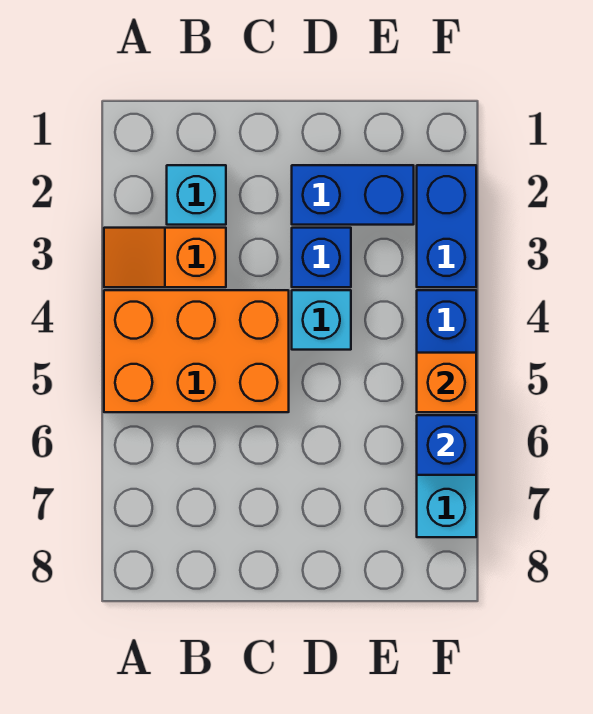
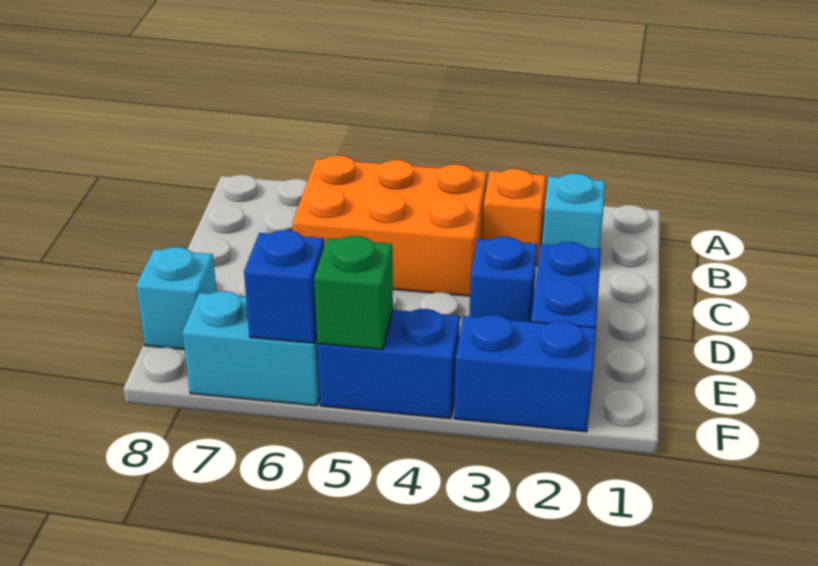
orange brick A4:C5 level 1 -> orange brick B4:C6 level 1
cyan brick D4 level 1 -> cyan brick E8 level 1
orange brick F5 level 2 -> green brick F5 level 2

